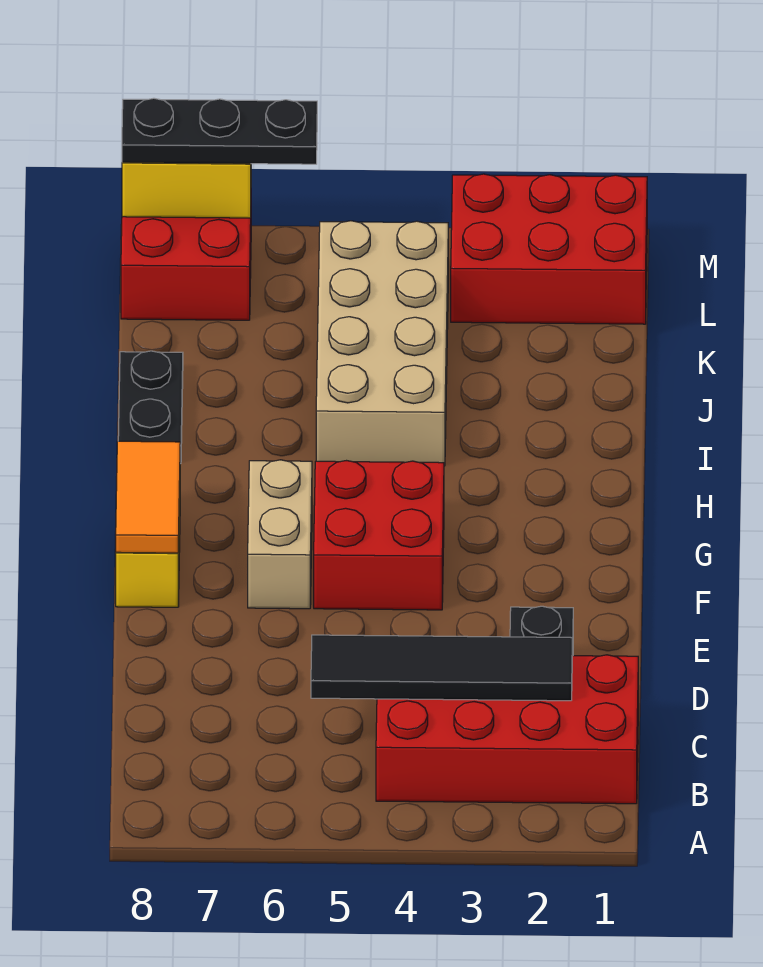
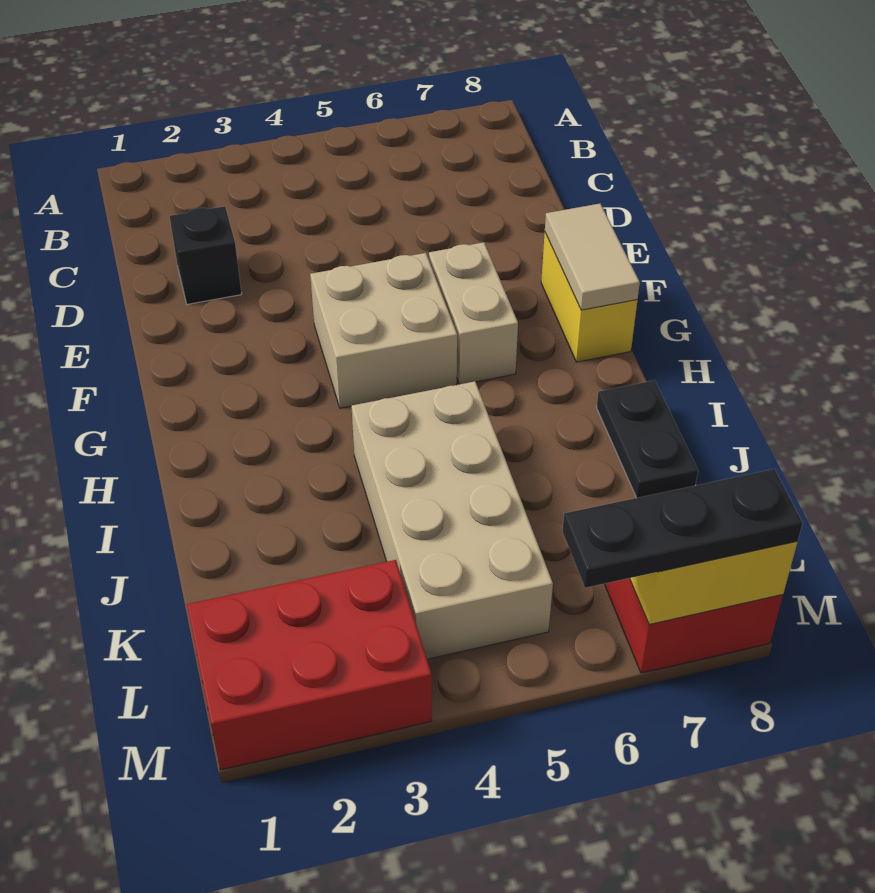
red brick B1:C4 level 1 -> none
black tile C2:C5 level 2 -> none
red brick F4:G5 level 1 -> tan brick F4:G5 level 1
orange tile F8:G8 level 2 -> tan tile F8:G8 level 2

